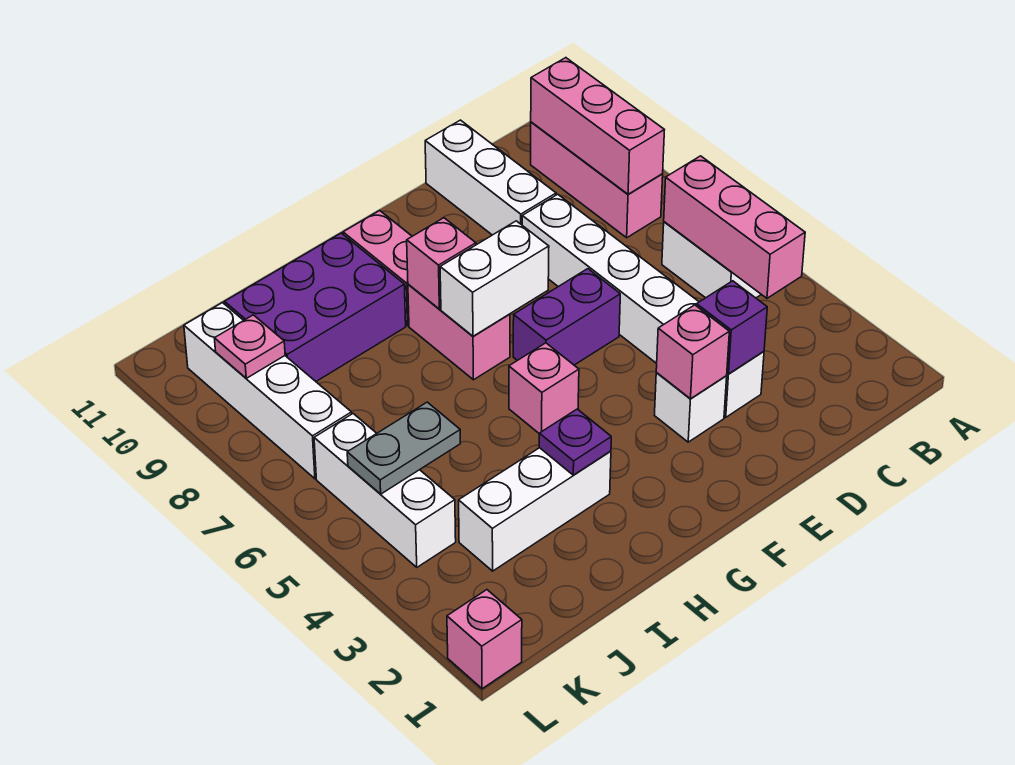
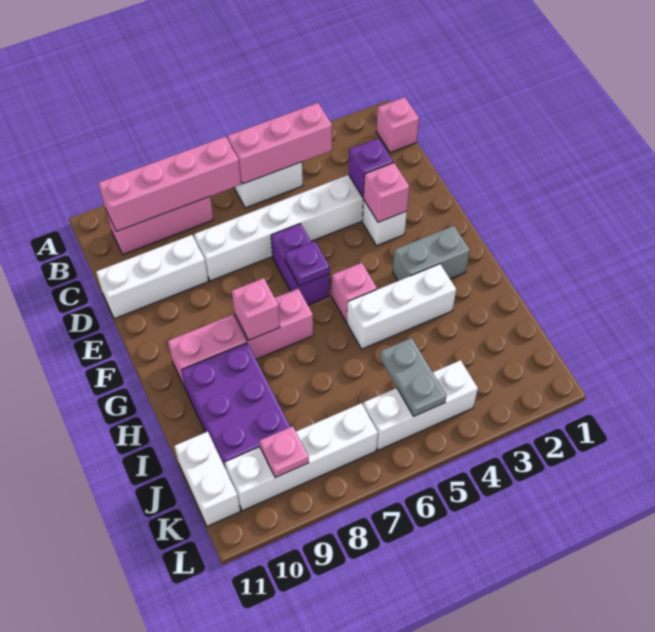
pink brick B8:B10 level 2 -> pink brick B7:B10 level 2
white brick F7:G7 level 2 -> white brick J11:K11 level 1
none -> grey brick G2:G3 level 1
white brick H3:J3 level 1 -> white brick H3:H5 level 1
purple plate H3 level 2 -> purple plate F6 level 2
pink brick L1 level 1 -> pink brick B1 level 1

